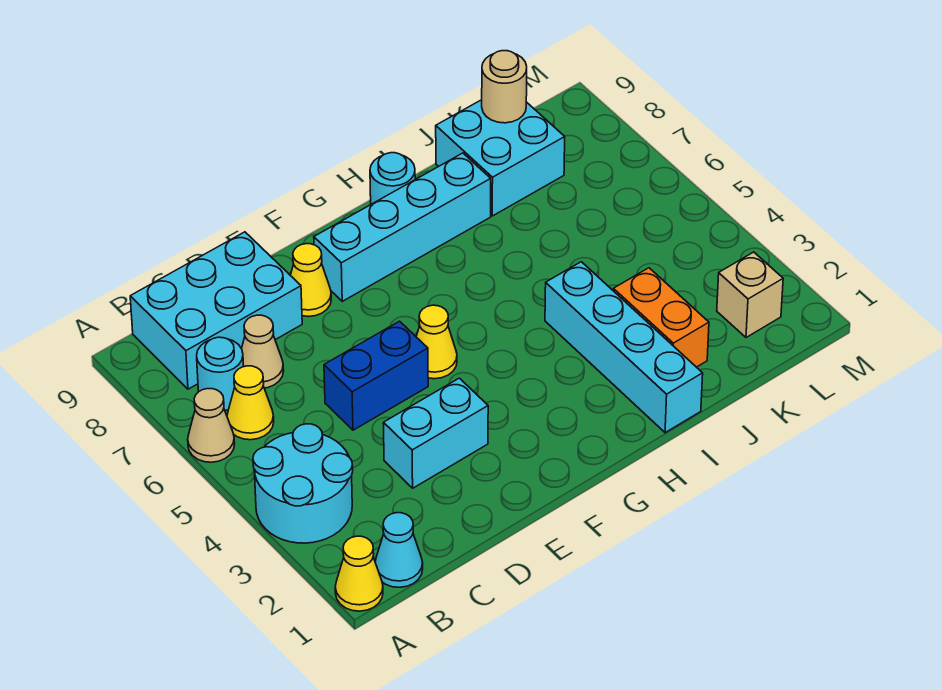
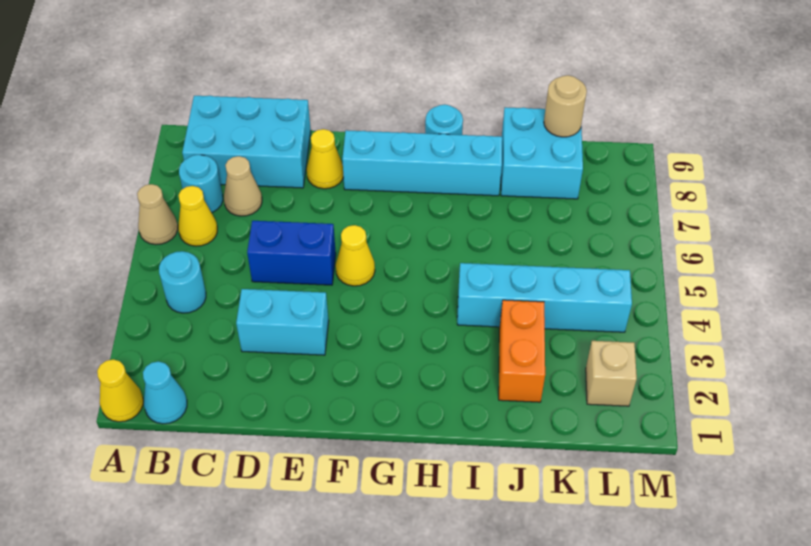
cyan round brick A3:B4 level 1 -> cyan round brick B4 level 1
cyan brick I1:I4 level 1 -> cyan brick I4:L4 level 1

